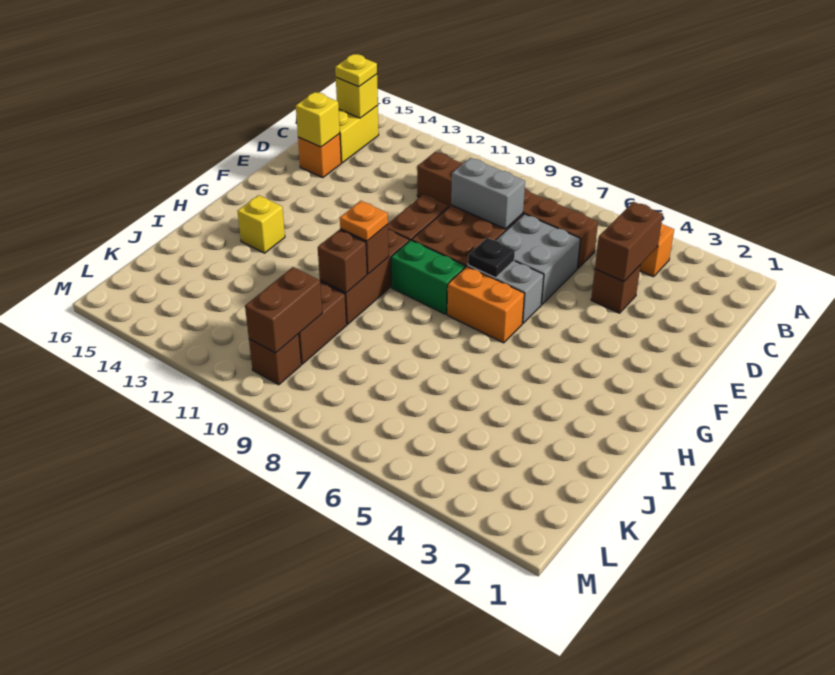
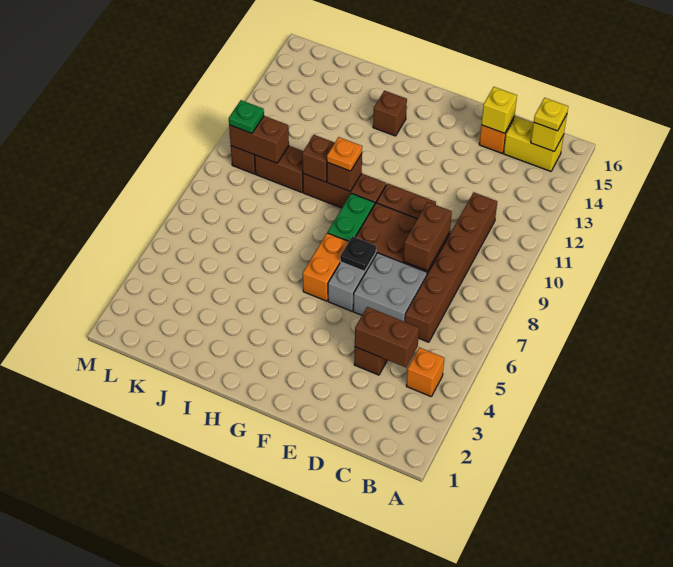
grey brick D8:D9 level 2 -> brown brick D8:D9 level 2
yellow brick H14 level 1 -> brown brick H14 level 1
none -> green plate L10 level 3

